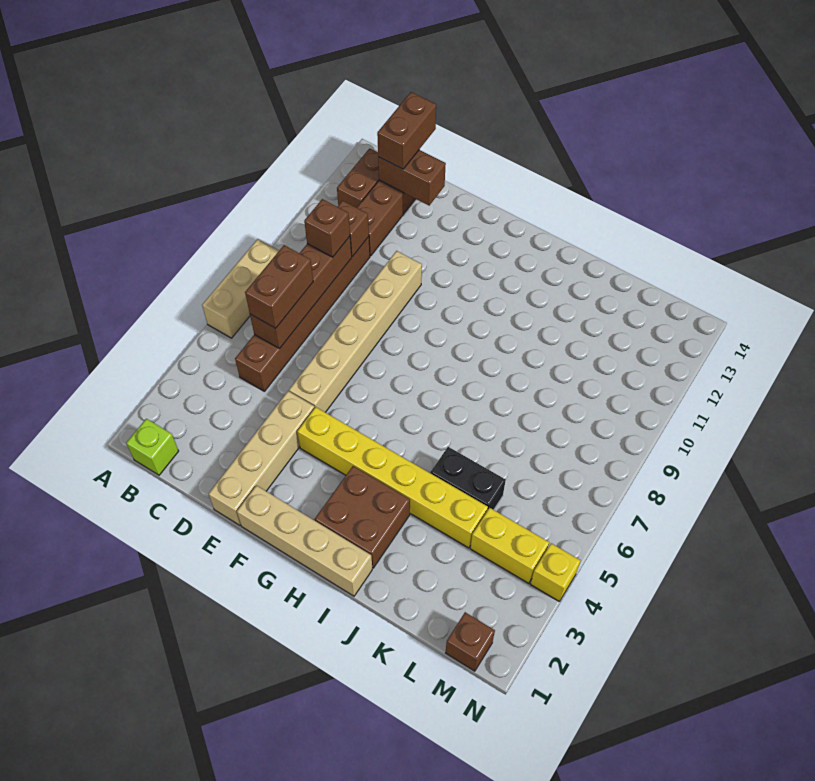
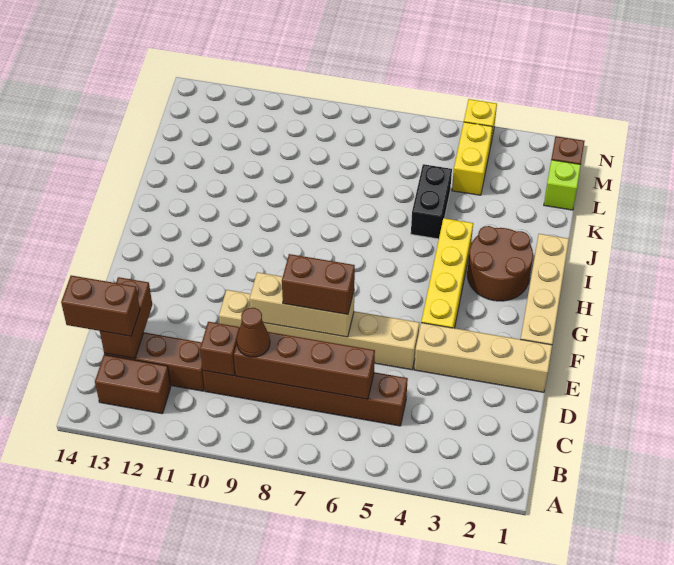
tan brick A6:A8 level 1 -> tan brick E7:E9 level 2
lime brick B1 level 1 -> lime brick L1 level 1
brown brick C6:C7 level 3 -> brown brick E7:E8 level 3
brown brick C9 level 3 -> brown cone C9 level 3
yellow brick F4:K4 level 1 -> yellow brick F4:I4 level 1
brown brick H2:I3 level 1 -> brown round brick H2:I3 level 1

